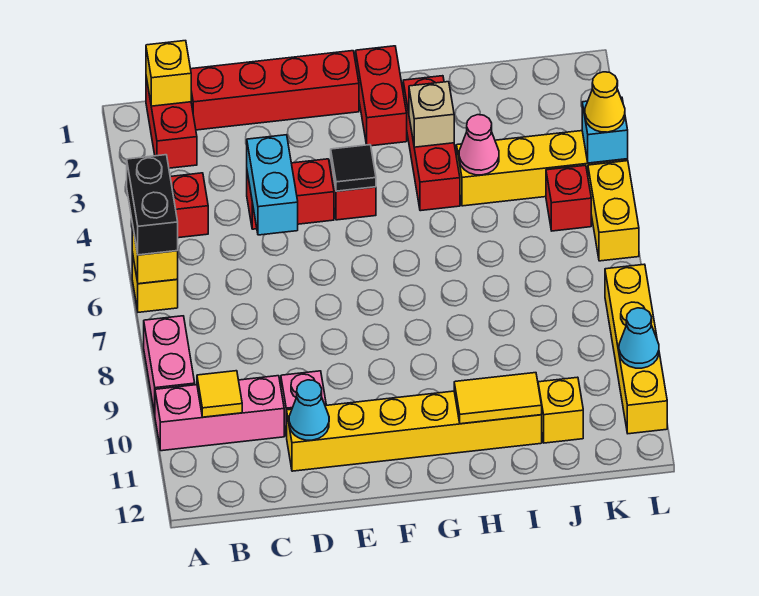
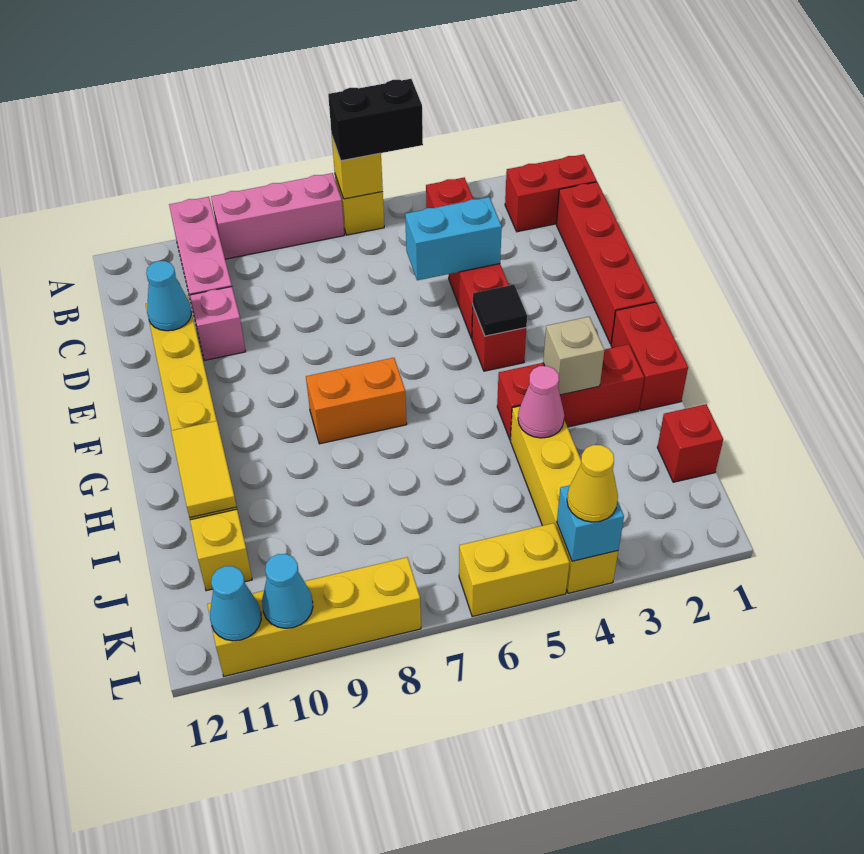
pink brick A8:A9 level 1 -> pink brick A7:A9 level 1
yellow brick B1 level 2 -> none
yellow tile B10 level 2 -> none
red brick G1:G2 level 1 -> red brick G1:H1 level 1
none -> orange brick G7:G8 level 1
red brick K5 level 1 -> red brick J1 level 1
none -> cyan cone L11 level 2

